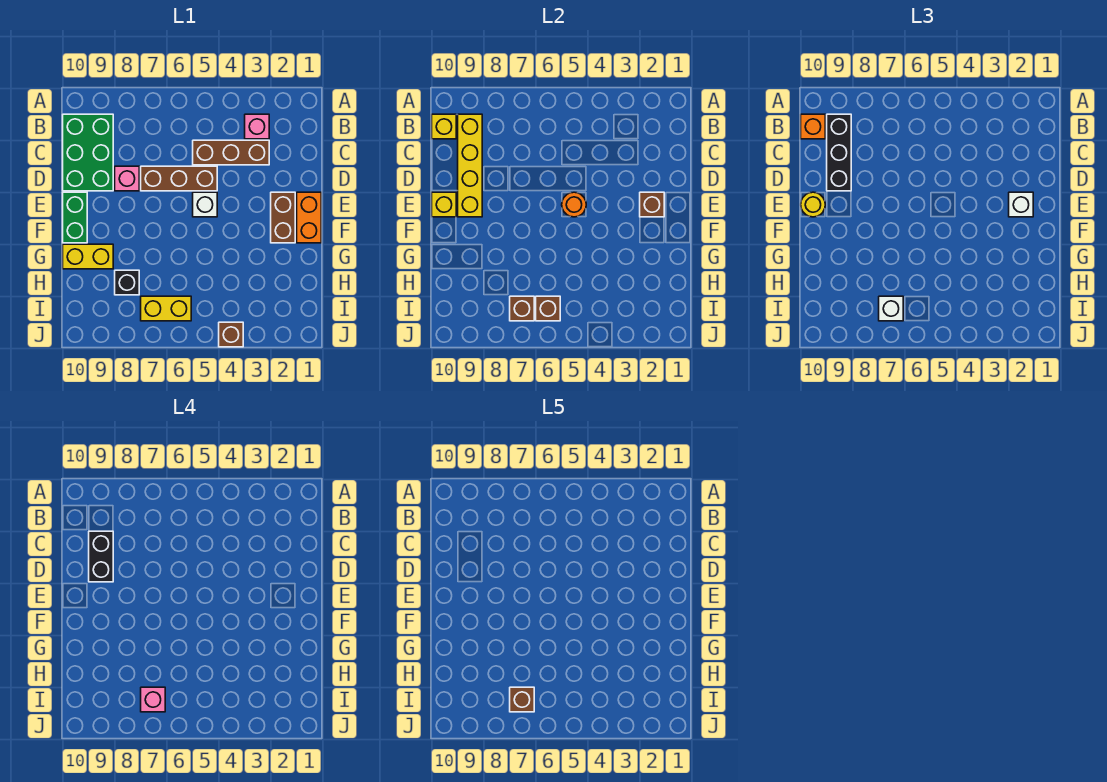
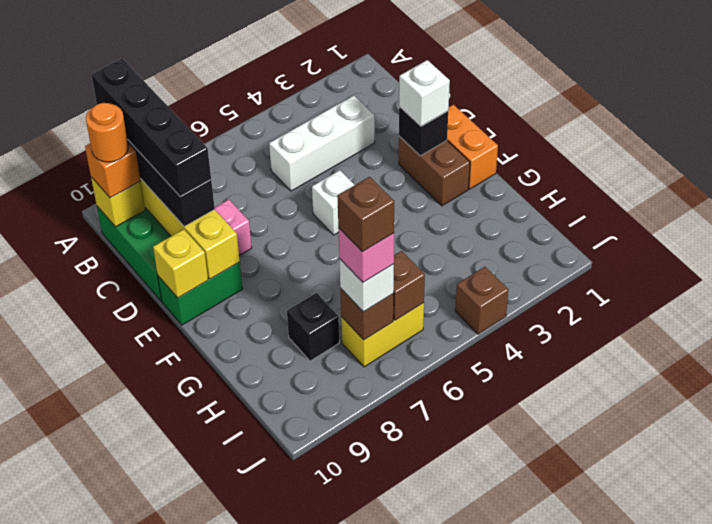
pink brick B3 level 1 -> none
brown brick C3:C5 level 1 -> white brick C3:C5 level 1
black brick C9:D9 level 4 -> black brick A9:D9 level 4
brown brick D5:D7 level 1 -> none
brown brick E2 level 2 -> black brick E2 level 2
orange round brick E5 level 2 -> orange round brick B10 level 4
green brick E10:F10 level 1 -> green brick E9:E10 level 1
yellow round brick E10 level 3 -> none
yellow brick G9:G10 level 1 -> none

